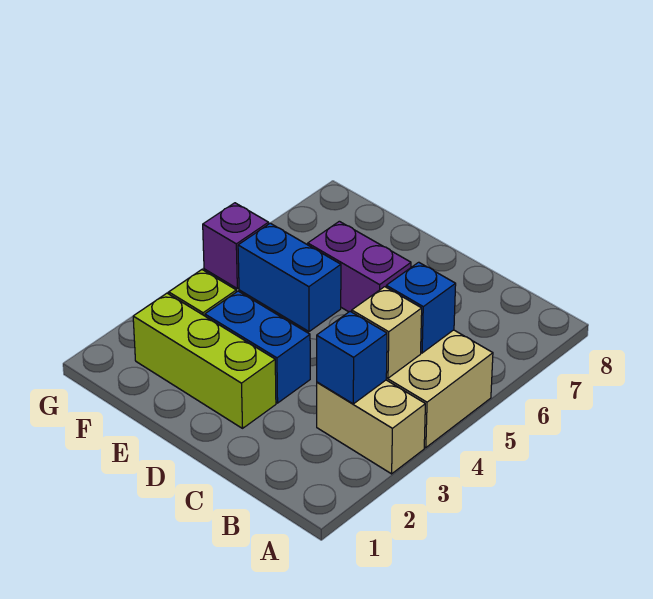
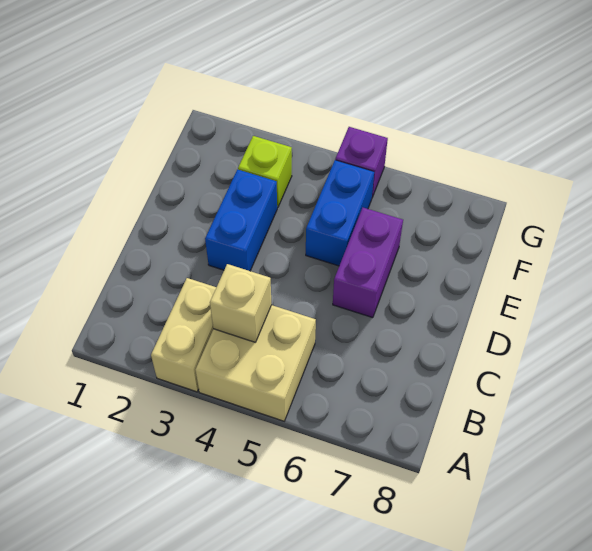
blue brick B3 level 2 -> none
blue brick B5 level 2 -> none
lime brick D2:F2 level 1 -> none

